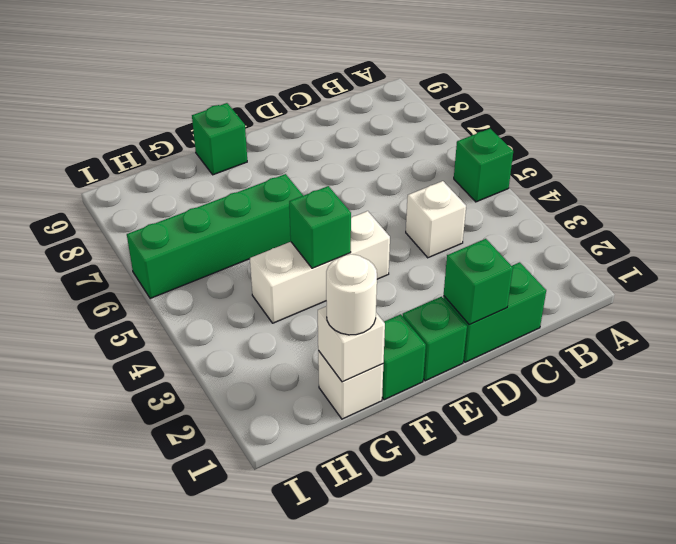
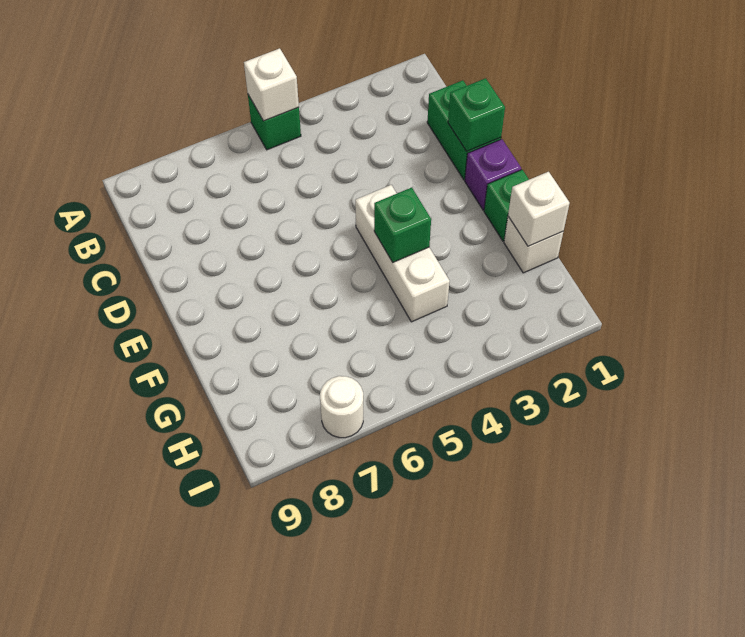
white brick C4 level 1 -> white brick A5 level 2
green brick E1 level 1 -> purple brick E1 level 1
green brick F6:I6 level 1 -> none
green brick F9 level 1 -> none
white round brick G1 level 3 -> white round brick I7 level 1

